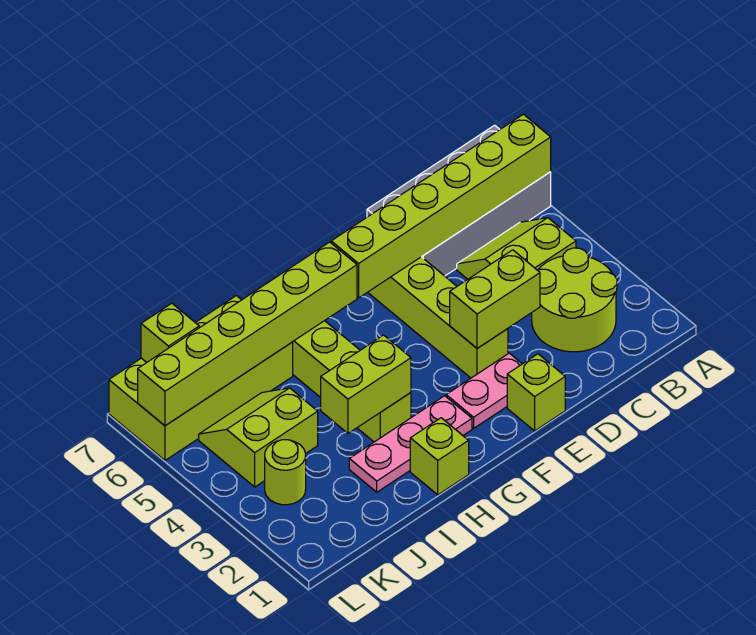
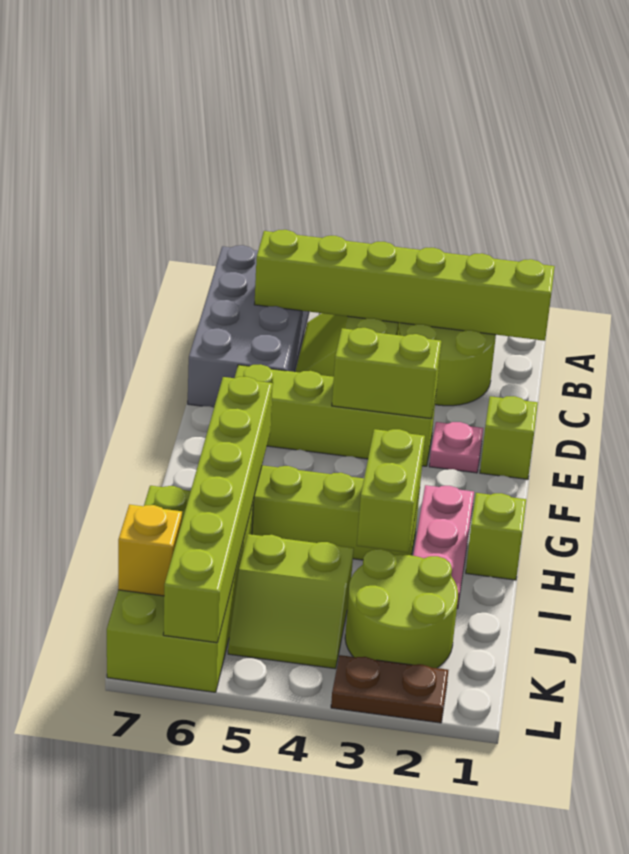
lime brick A6:F6 level 2 -> lime brick B1:B6 level 2
lime brick D3:E3 level 2 -> lime brick E3:E4 level 2
pink plate E2:F2 level 1 -> pink plate E2 level 1
lime slope J4:K5 level 1 top 4 -> lime slope J4:K5 level 1 top J
lime round brick K3 level 1 -> lime round brick J2:K3 level 1
lime brick K7 level 2 -> yellow brick K7 level 2
none -> brown plate L2:L3 level 1

